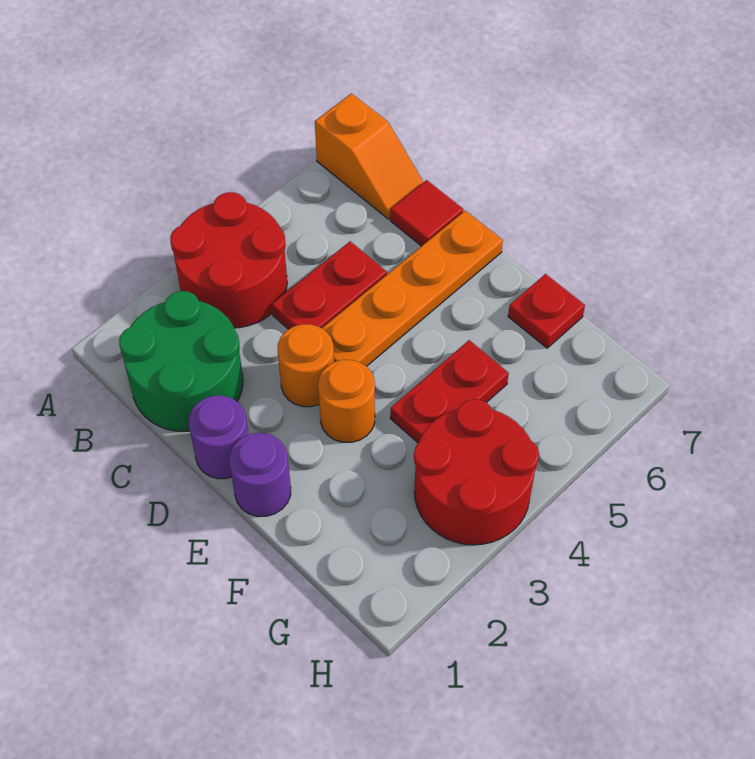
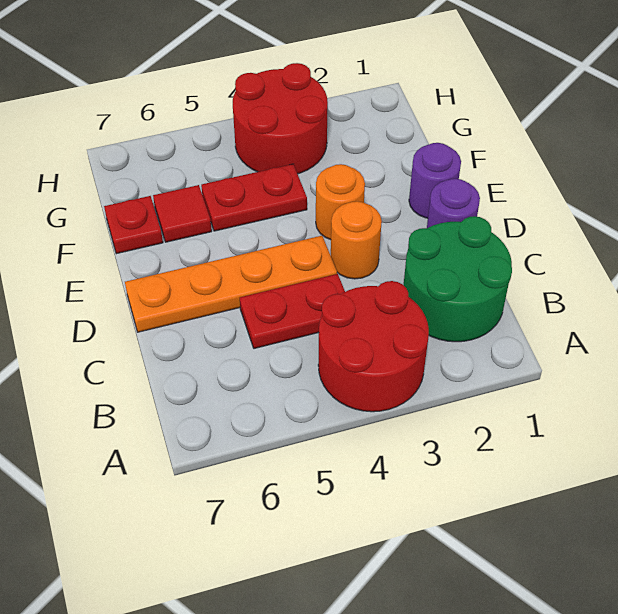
orange slope A7:B7 level 1 top A -> none
red tile C7 level 1 -> red tile F6 level 1

